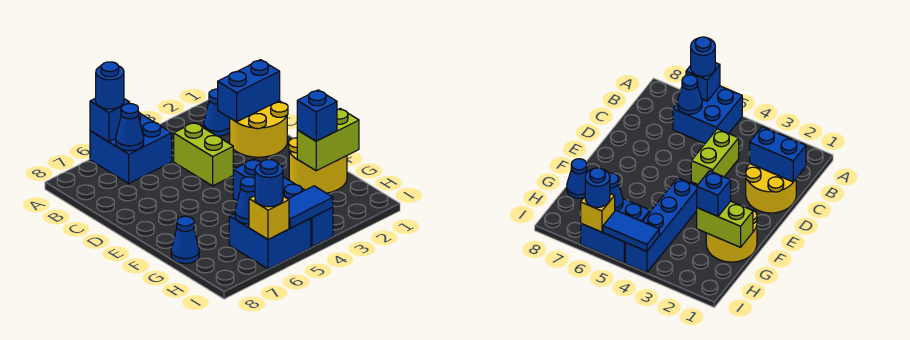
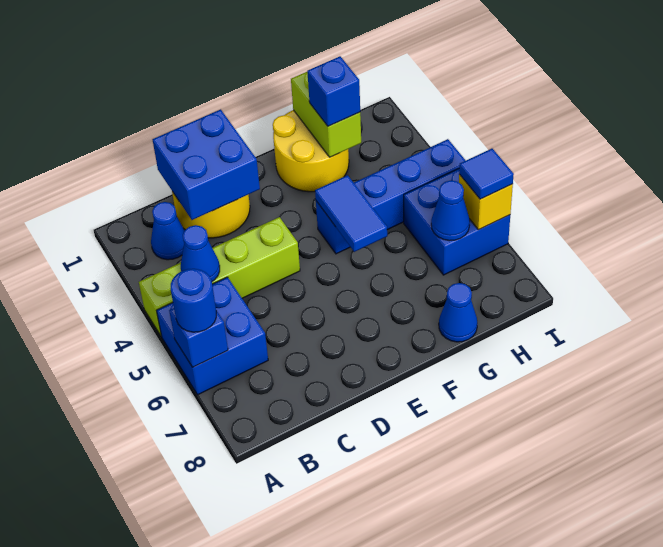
blue cone B6 level 2 -> blue cone B4 level 2
blue brick C1:C2 level 2 -> blue brick C1:D2 level 2
lime brick C4:D4 level 1 -> lime brick A4:D4 level 1
blue tile I4:I5 level 2 -> blue tile F4:F5 level 2
blue round brick I6 level 3 -> blue tile I6 level 3

